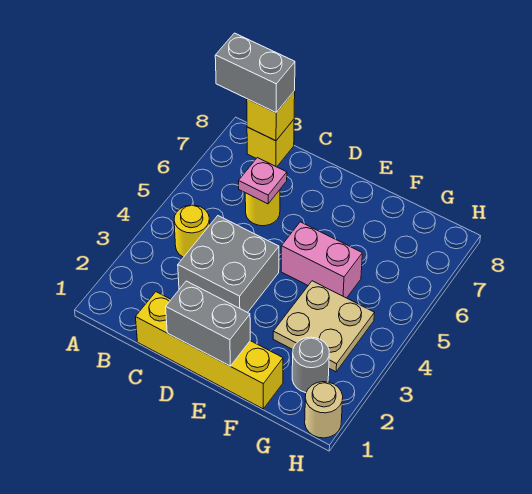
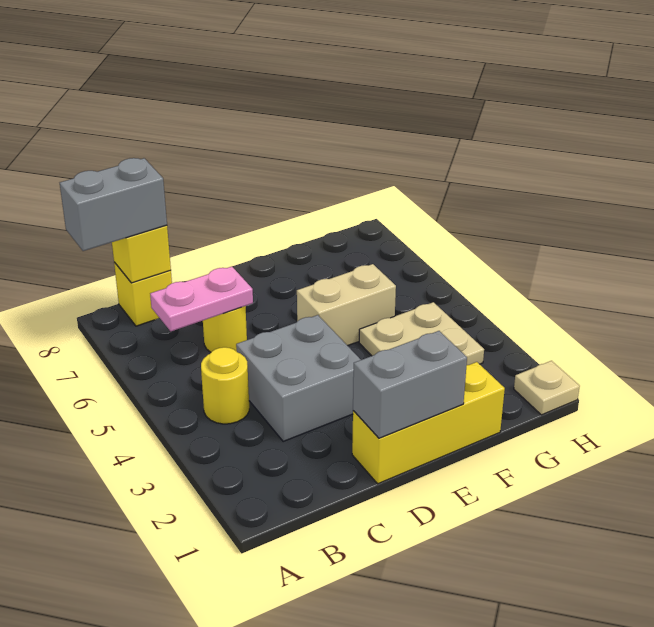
yellow brick C1:F1 level 1 -> yellow brick D1:F1 level 1
pink plate C6 level 2 -> pink plate B6:C6 level 2
pink brick E5:F5 level 1 -> tan brick E5:F5 level 1
grey round brick G2 level 1 -> none
tan round brick H1 level 1 -> tan plate H1 level 1

